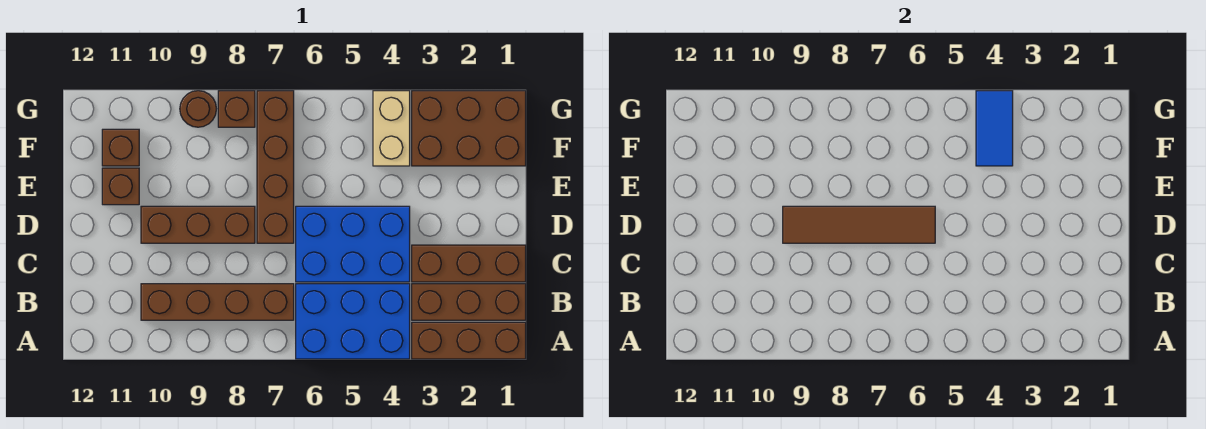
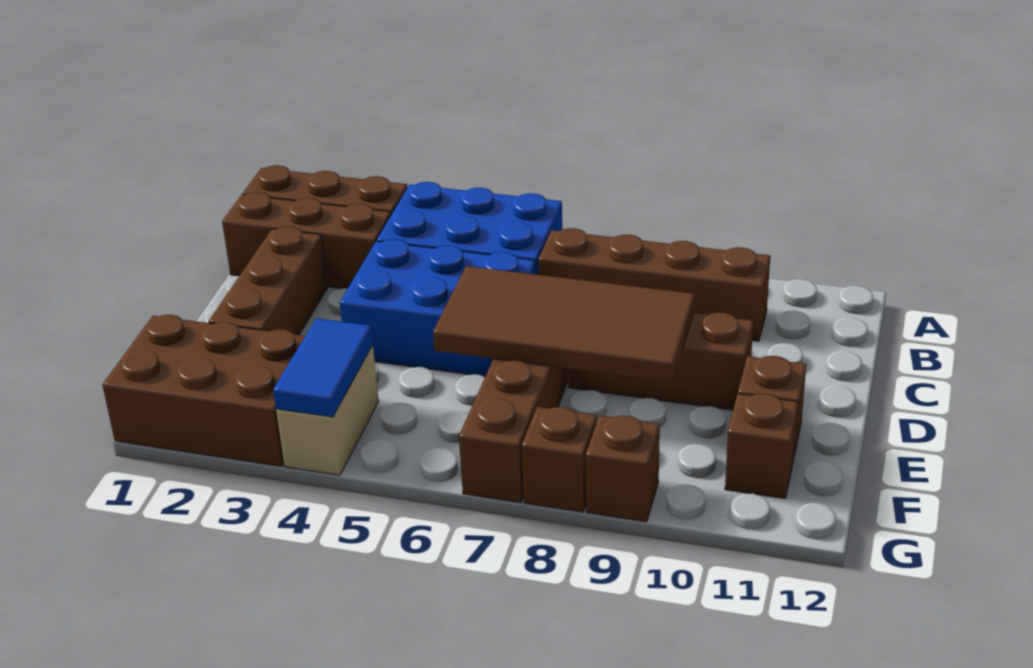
brown brick C1:C3 level 1 -> brown brick C2:E2 level 1
brown tile D6:D9 level 2 -> brown tile D6:E9 level 2
brown round brick G9 level 1 -> brown brick G9 level 1

